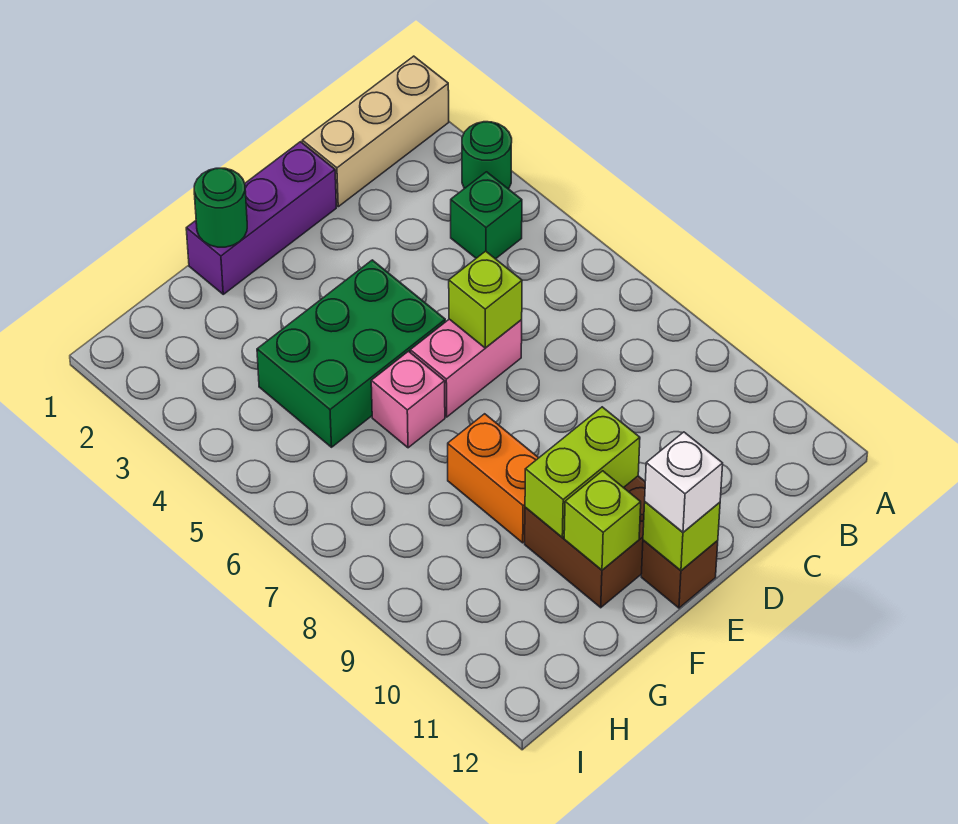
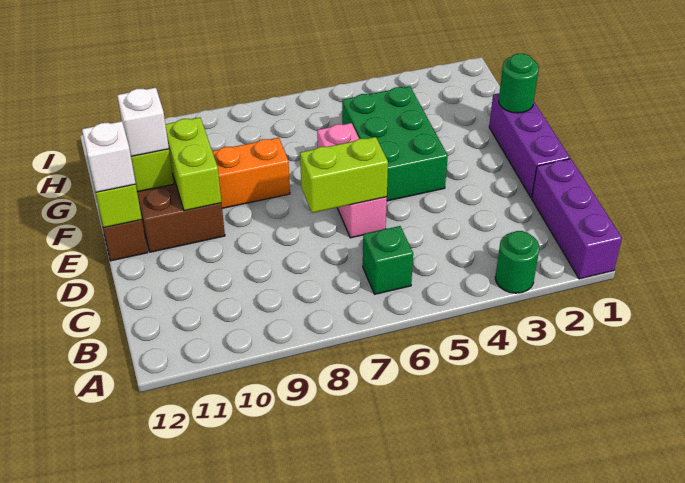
tan brick A1:C1 level 1 -> purple brick A1:C1 level 1
green brick B4 level 1 -> green brick B6 level 1
lime brick D6 level 2 -> lime brick D6:D7 level 2
none -> white brick F11 level 3

